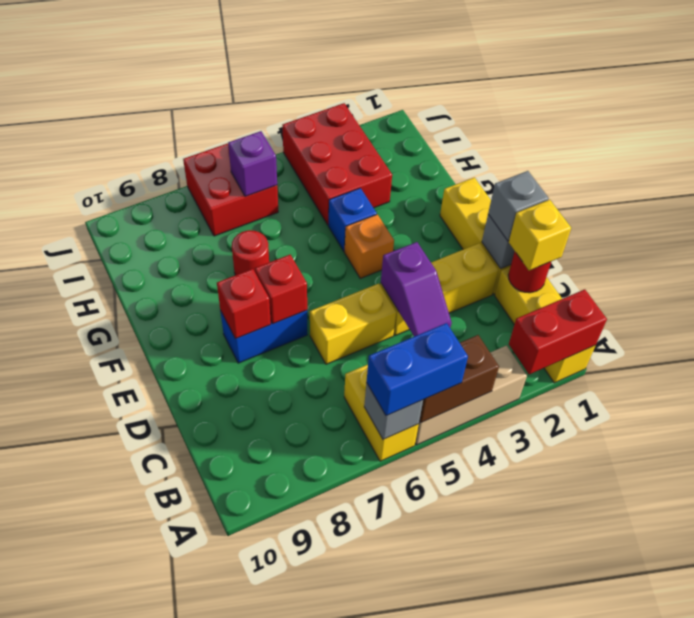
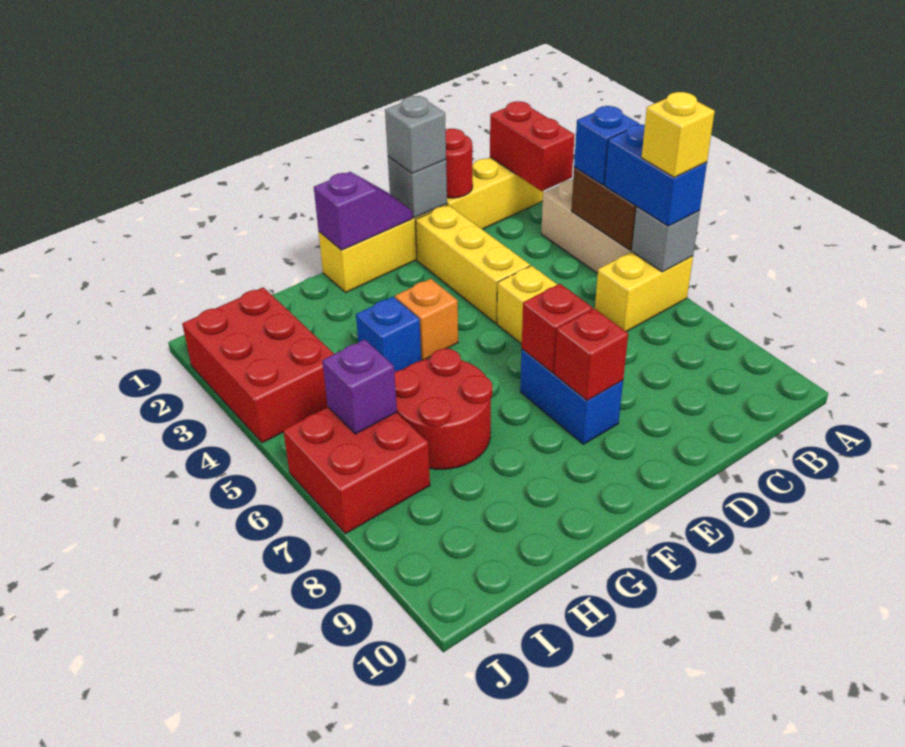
none -> blue brick A4 level 3
yellow brick C1 level 3 -> yellow brick A6 level 4
purple slope C4:D4 level 2 top D -> purple slope E1:F1 level 2 top F
red round brick G7 level 1 -> red round brick G6:H7 level 1
red brick H3:J4 level 1 -> red brick I2:J4 level 1

